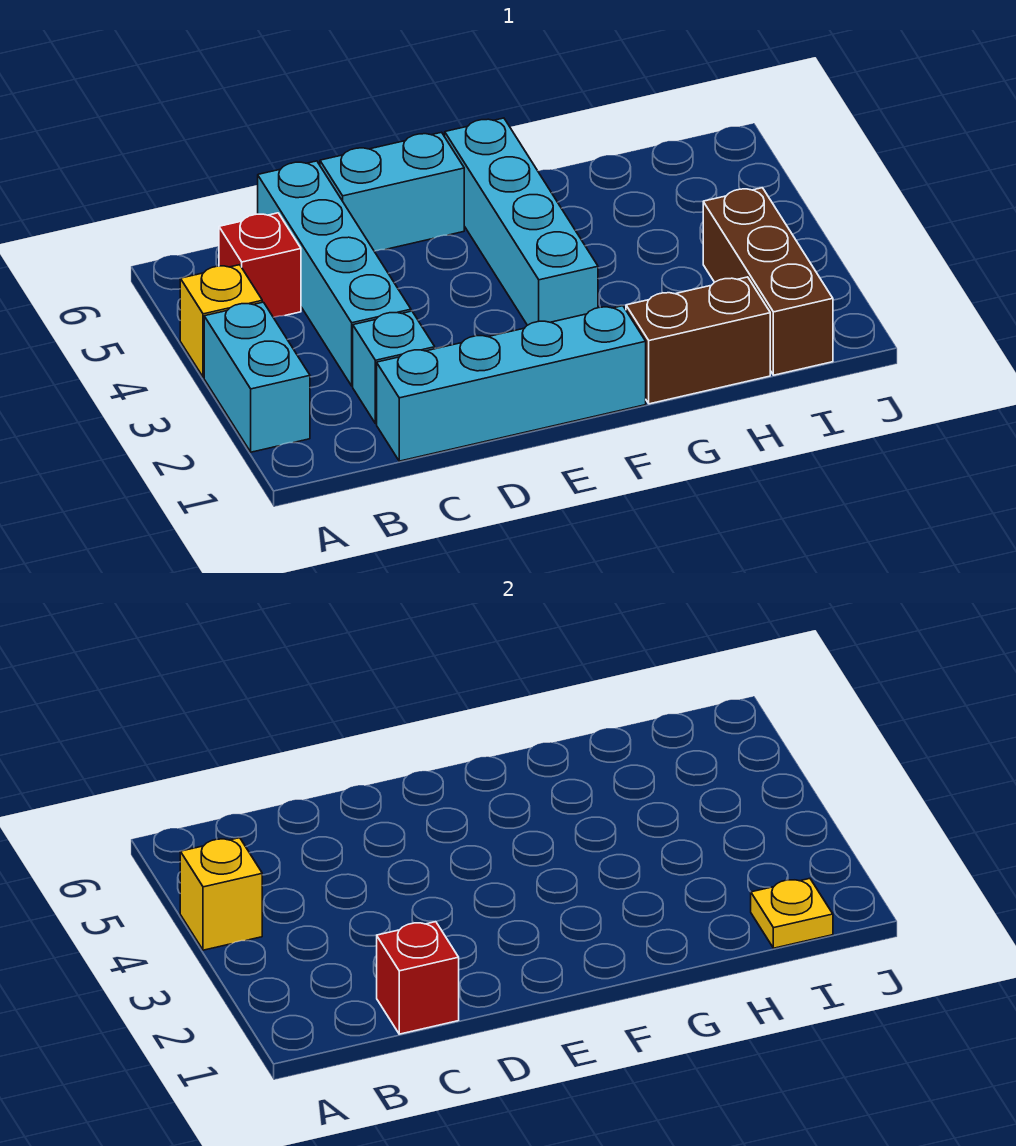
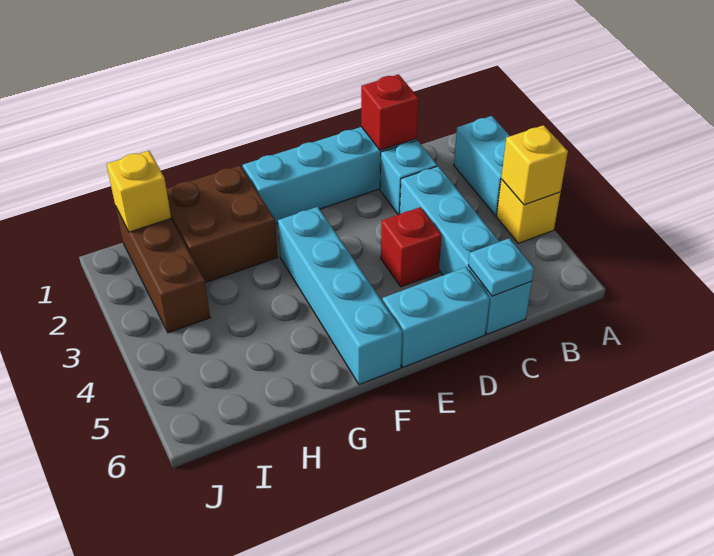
red brick B5 level 1 -> red brick D4 level 1
none -> cyan plate C6 level 2
brown brick G1:H1 level 1 -> brown brick G1:H2 level 1
yellow plate I1 level 2 -> yellow brick I1 level 2

